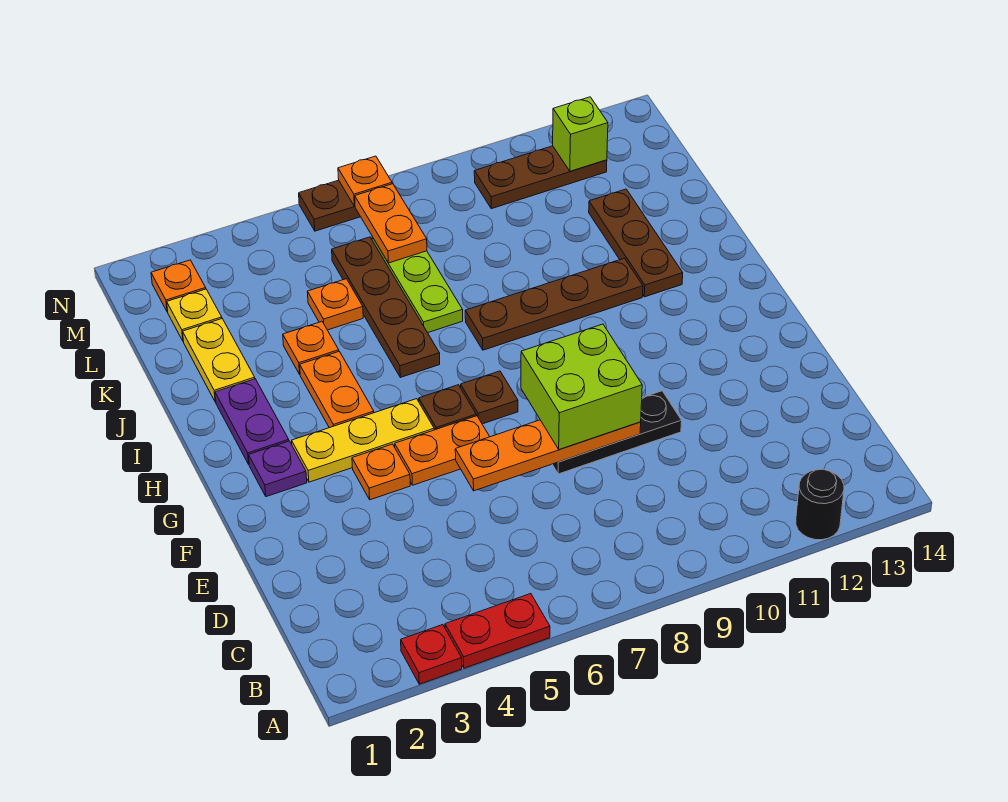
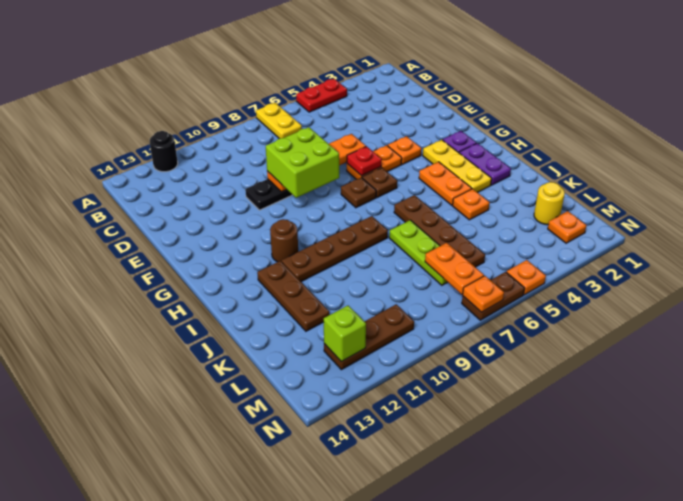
red plate A3 level 1 -> red plate F6 level 2
yellow plate G3:G5 level 1 -> yellow plate G3:I3 level 1
none -> brown round brick H11 level 1
yellow plate J2:K2 level 1 -> yellow plate A7:B7 level 1
orange plate K5 level 1 -> orange plate N5 level 1
yellow plate L2 level 1 -> yellow round brick L2 level 1

